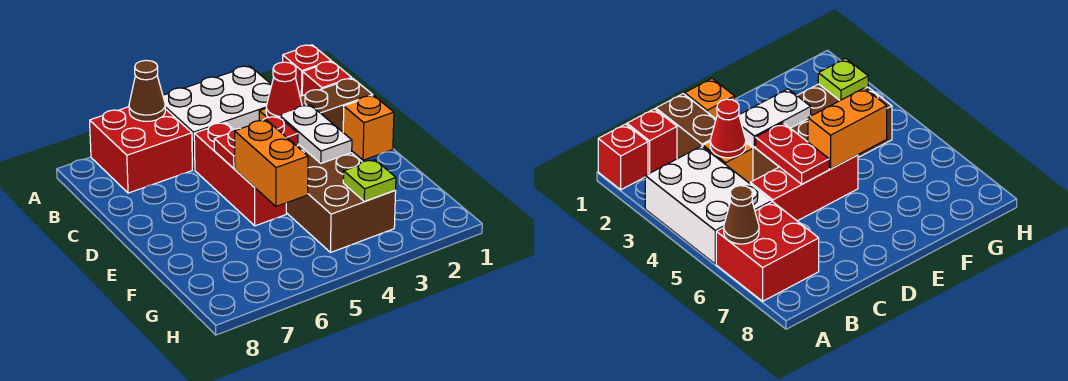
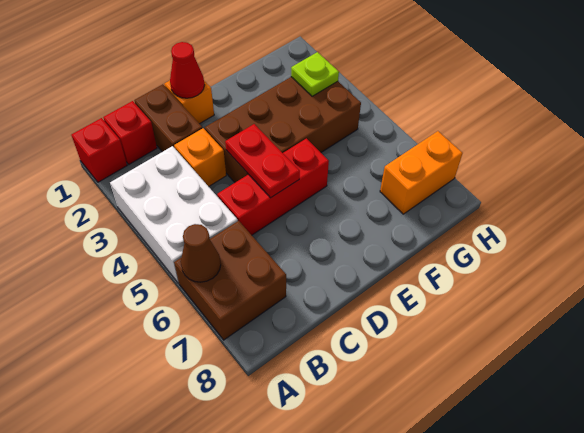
red brick A6:B7 level 1 -> brown brick A6:B7 level 1
red cone C3 level 2 -> red cone D1 level 2
white plate D3:E3 level 2 -> none
orange brick E5:F5 level 2 -> orange brick G7:H7 level 1

